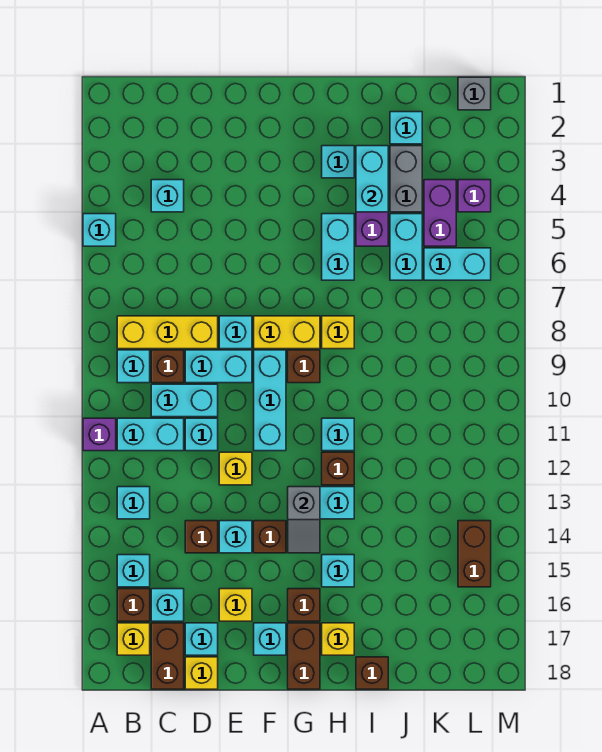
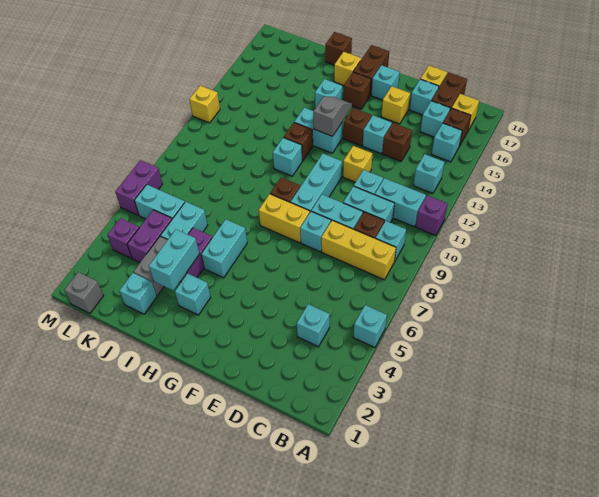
yellow brick H8 level 1 -> yellow brick M12 level 1
brown brick L14:L15 level 1 -> none
none -> purple brick M6:M7 level 1

